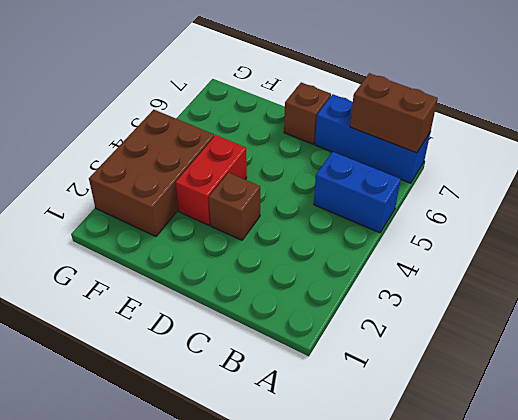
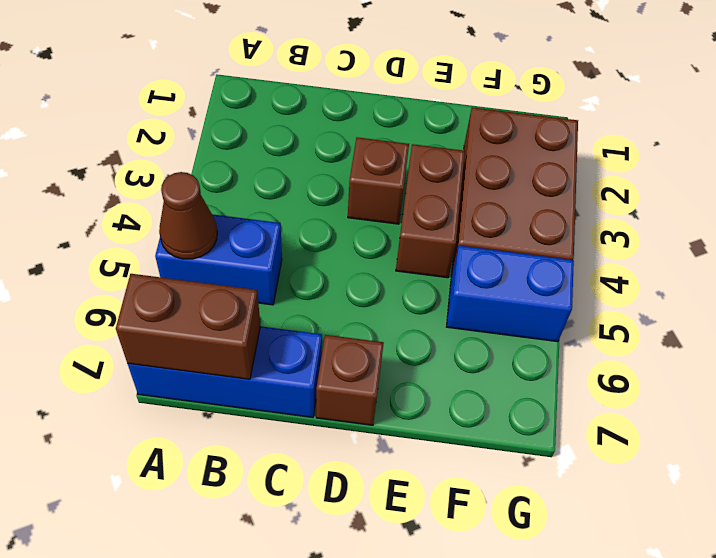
none -> brown cone A5 level 2
red brick E3:E4 level 1 -> brown brick E3:E4 level 1
none -> blue brick F5:G5 level 1

